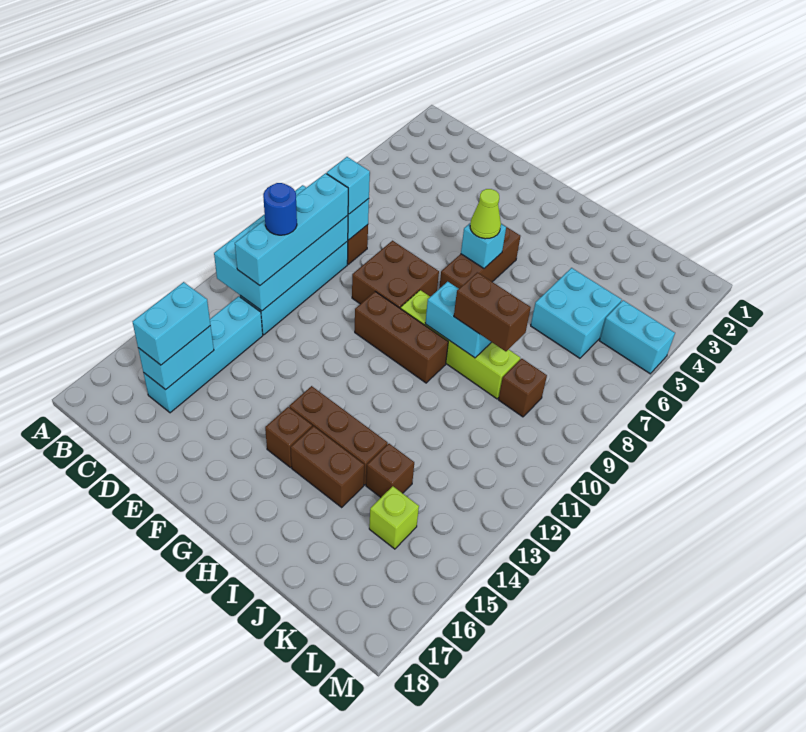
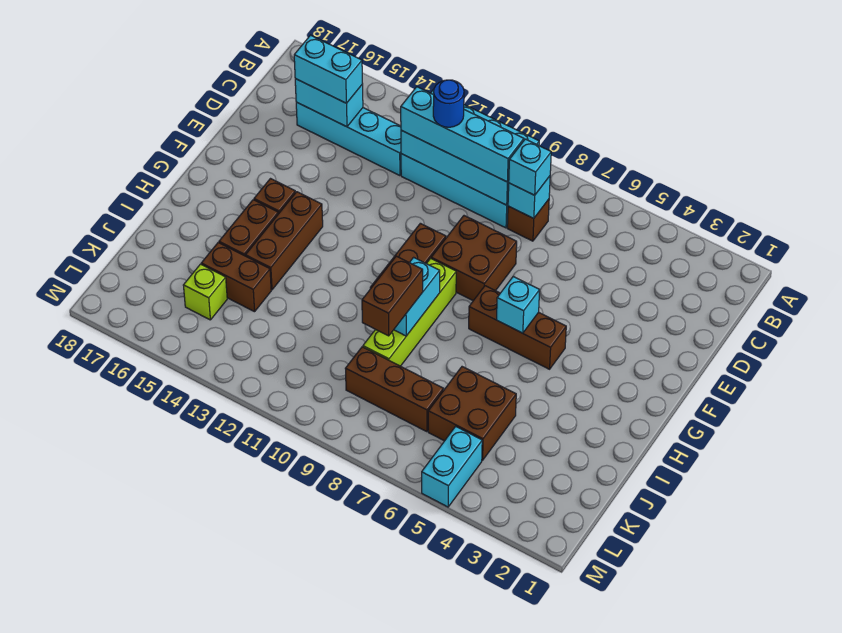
lime cone G6 level 3 -> none
cyan brick J5:K6 level 1 -> brown brick J5:K6 level 1
brown brick J14 level 1 -> brown brick J14:J15 level 1
brown brick K9 level 1 -> brown brick K7:K9 level 1

